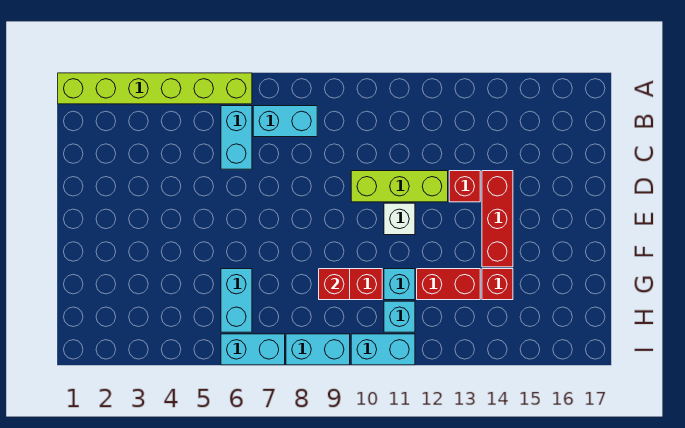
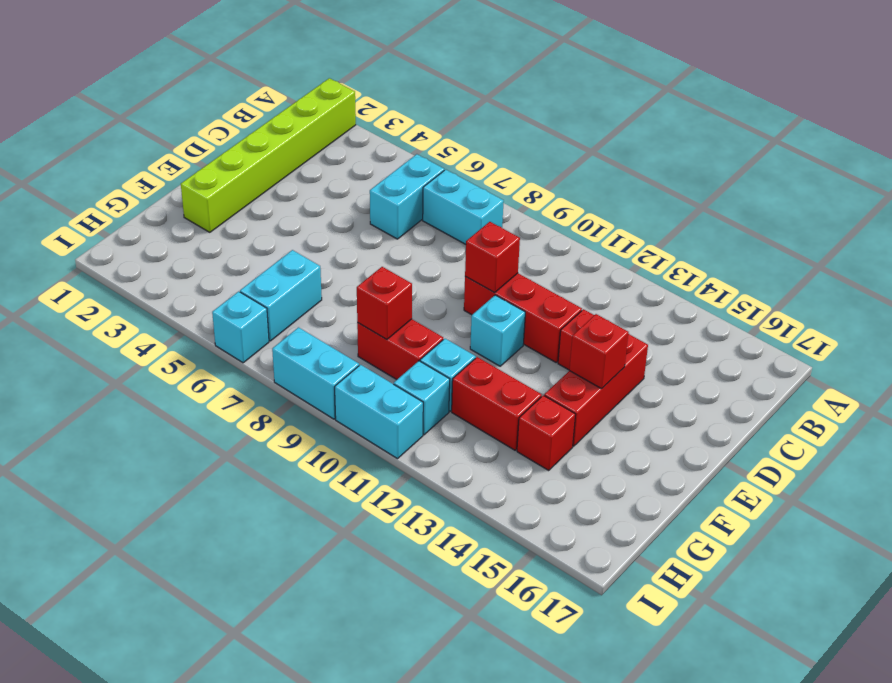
lime brick A1:A6 level 1 -> lime brick A2:F2 level 1
lime brick D10:D12 level 1 -> red brick D10:D12 level 1
none -> red brick D10 level 2
white brick E11 level 1 -> cyan brick E11 level 1
none -> red brick E14 level 2
cyan brick I6:I7 level 1 -> cyan brick I6 level 1

